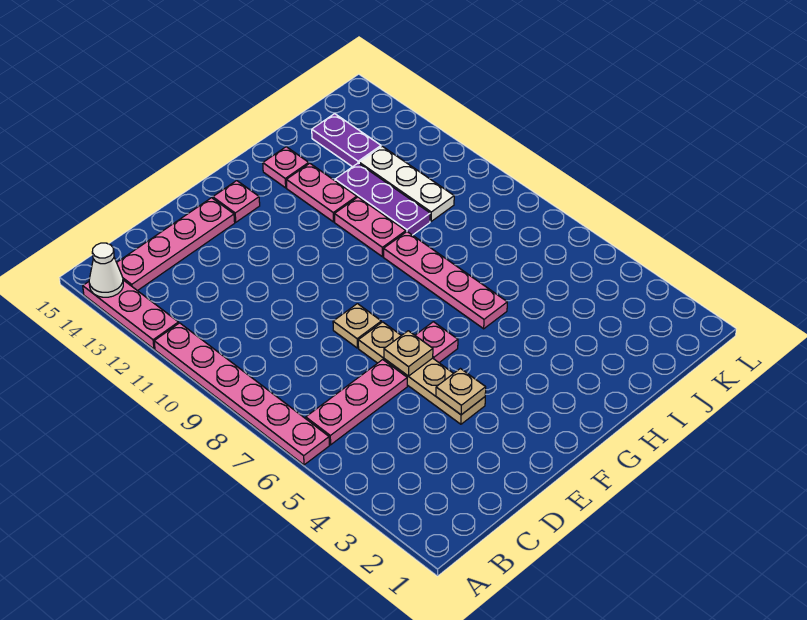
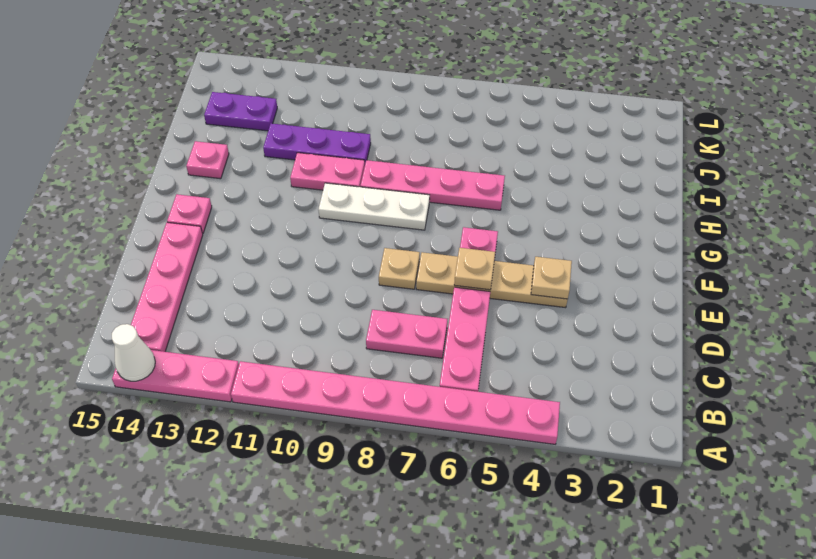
pink plate A6:A11 level 1 -> pink plate A4:A11 level 1
pink plate H12:H13 level 1 -> pink plate C7:C8 level 1
white plate J10:J12 level 1 -> white plate G8:G10 level 1

